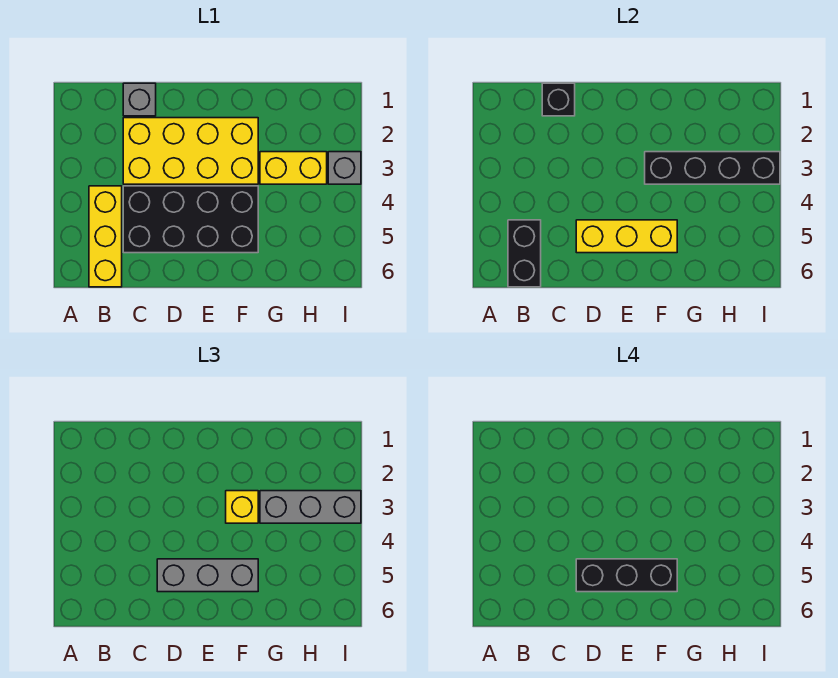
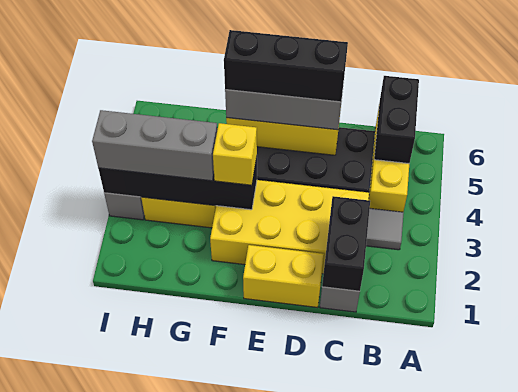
none -> grey tile B3 level 1
black brick C1 level 2 -> black brick C1:C2 level 2
none -> yellow brick D1:E1 level 1

